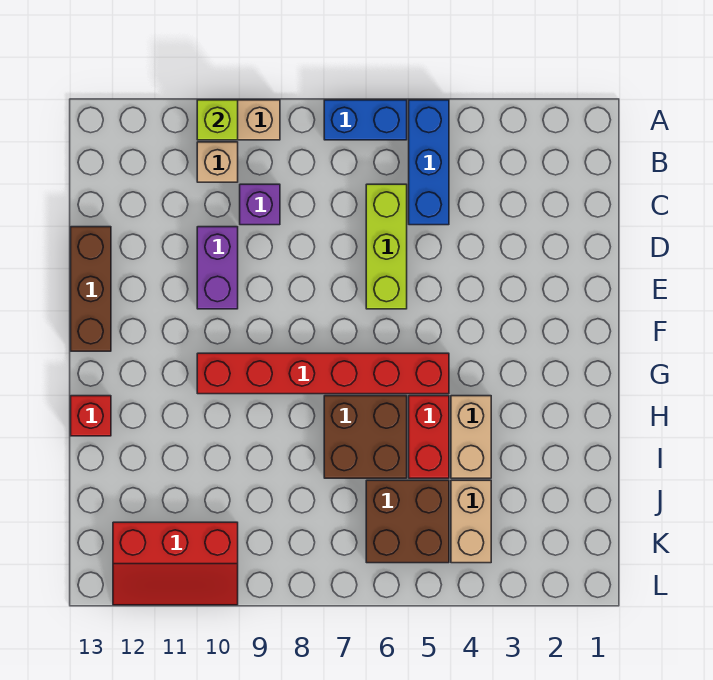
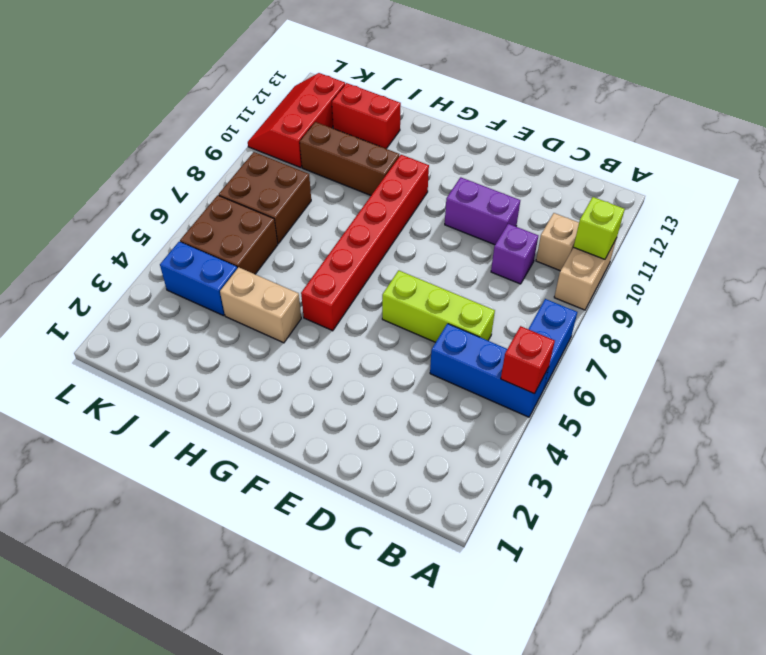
brown brick D13:F13 level 1 -> brown brick H10:J10 level 1
red brick H5:I5 level 1 -> red brick I12:J12 level 1
brown brick H6:I7 level 1 -> brown brick J7:K8 level 1
red brick H13 level 1 -> red brick A5 level 2
tan brick J4:K4 level 1 -> blue brick J4:K4 level 1

